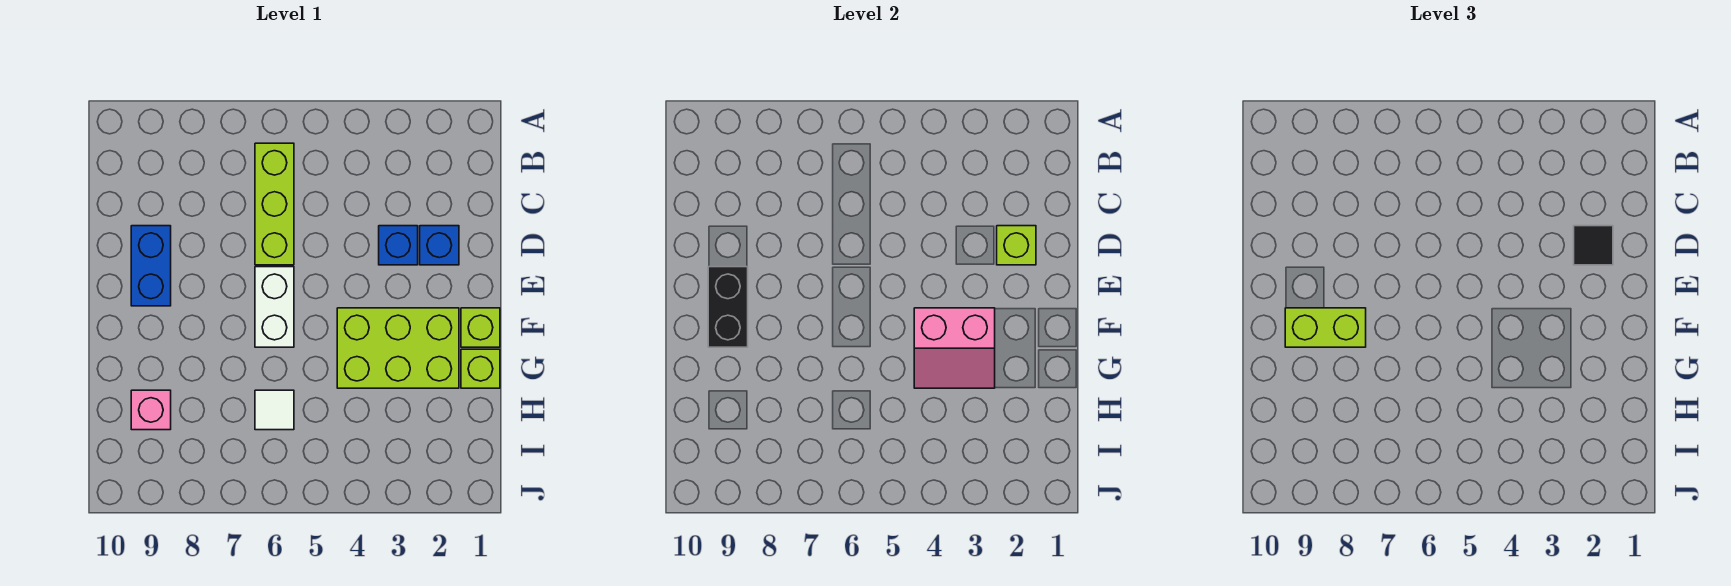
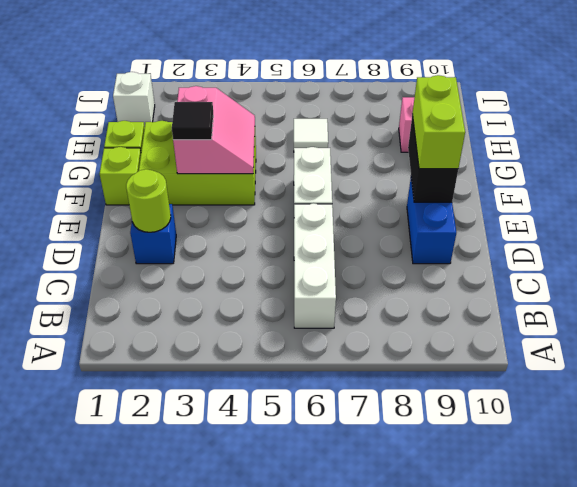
lime brick B6:D6 level 1 -> white brick B6:D6 level 1
lime brick D2 level 2 -> lime round brick D2 level 2
black tile D2 level 3 -> black tile F3 level 3
blue brick D3 level 1 -> none
pink slope F3:G4 level 2 top F -> pink slope F3:G4 level 2 top 3
lime brick F8:F9 level 3 -> lime brick E9:F9 level 3
none -> white brick I1 level 1

